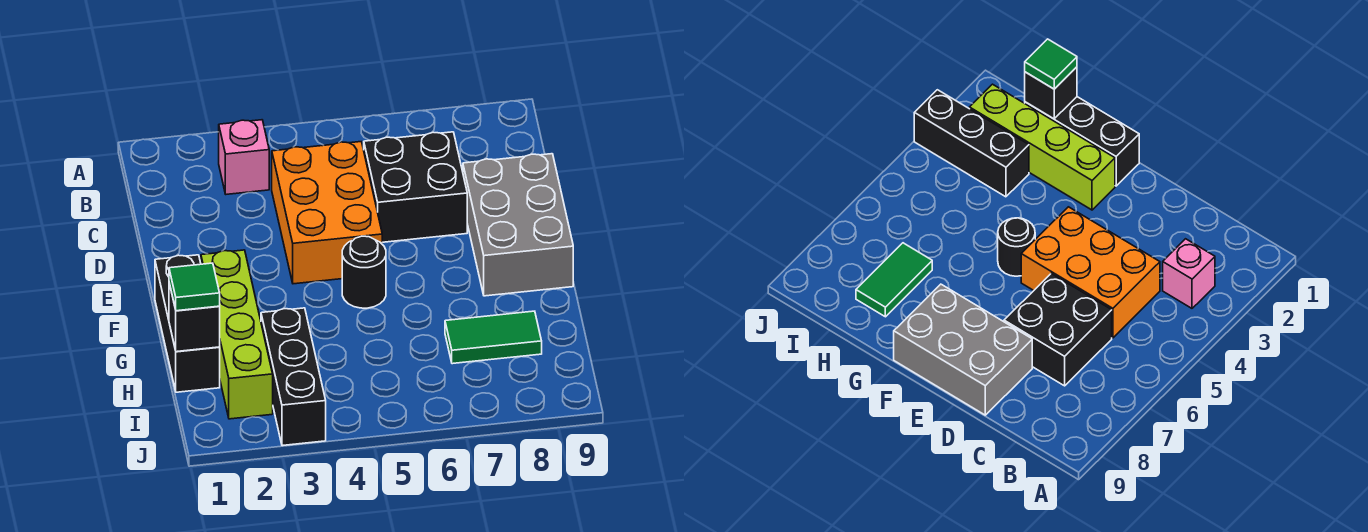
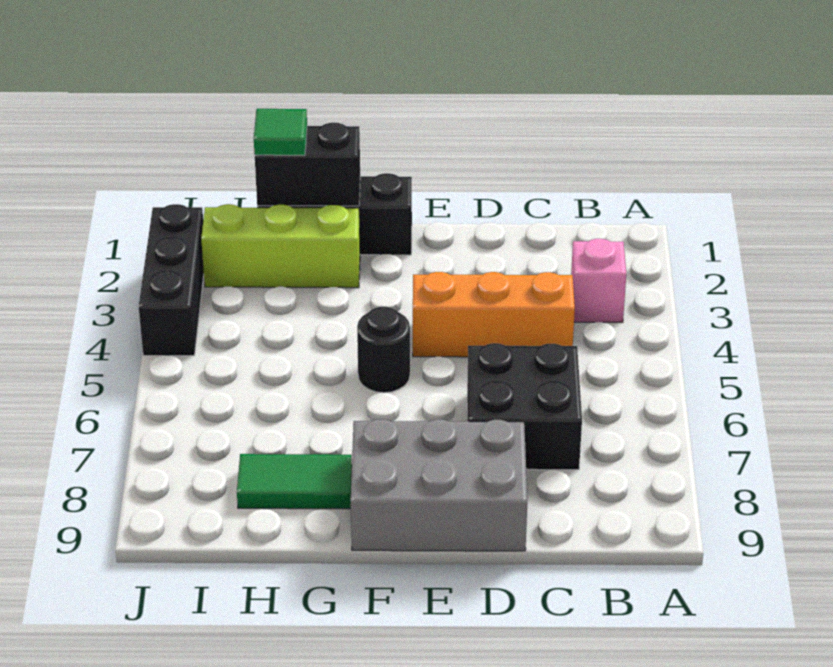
orange brick C4:E5 level 1 -> orange brick C4:E4 level 1
lime brick F2:I2 level 1 -> lime brick G2:I2 level 1
black brick H1 level 2 -> black brick G1:H1 level 2
black brick H3:J3 level 1 -> black brick J2:J4 level 1
green tile H7:H8 level 1 -> green tile G8:H8 level 1

